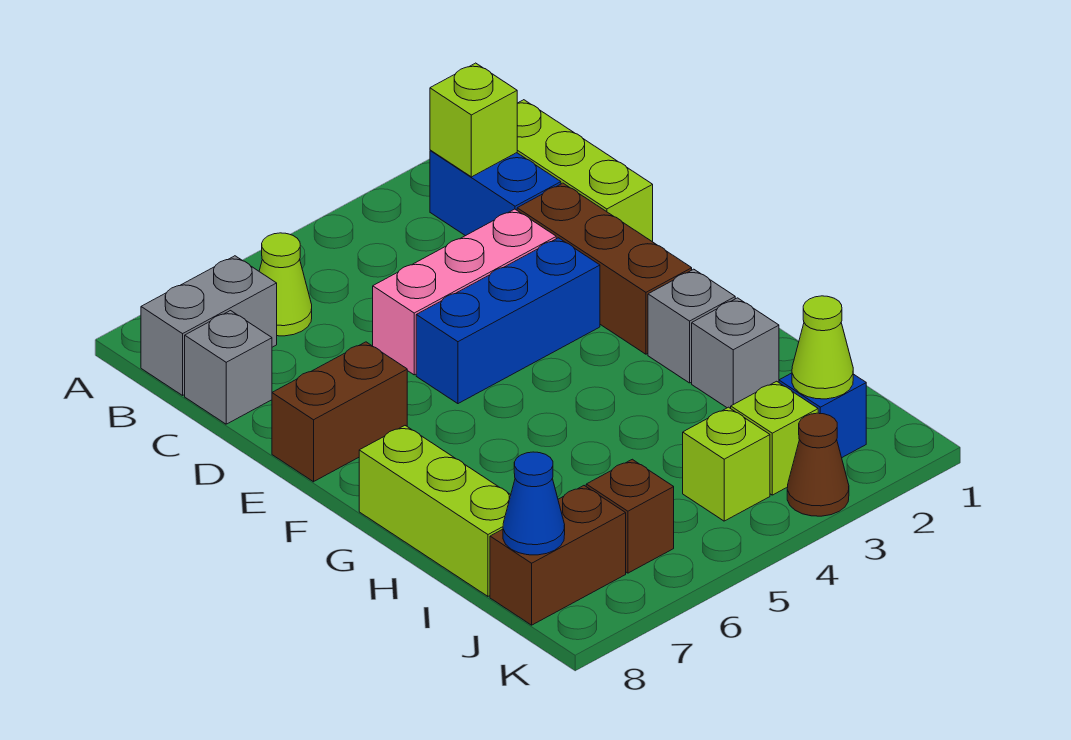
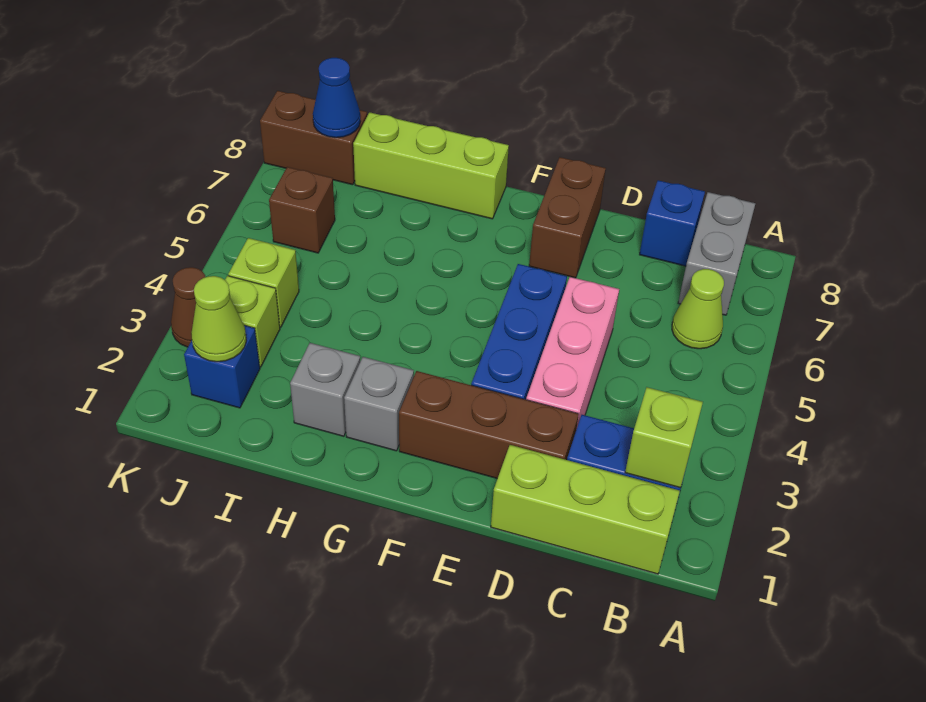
grey brick C8 level 1 -> blue brick C8 level 1
brown brick J7:J8 level 1 -> brown brick J8:K8 level 1

